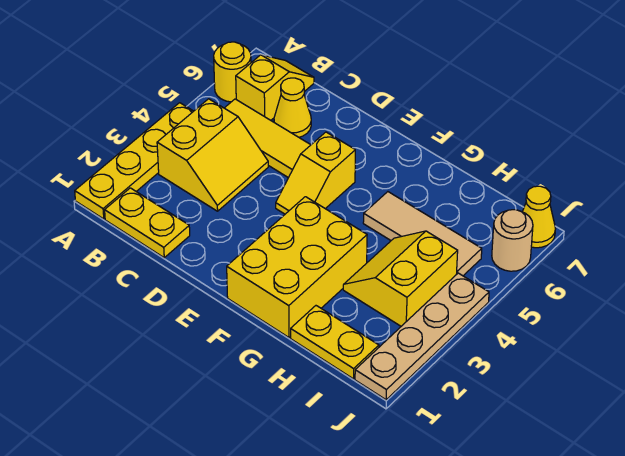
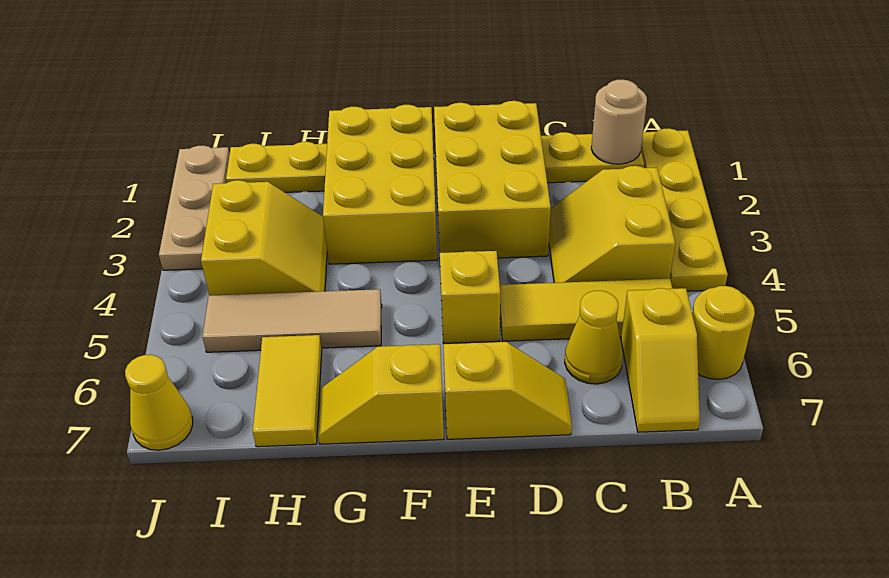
none -> yellow brick D1:E3 level 1
none -> yellow slope D7:E7 level 1 top E
none -> yellow slope F7:G7 level 1 top F
none -> yellow tile H6:H7 level 1
tan plate J1:J4 level 1 -> tan plate J1:J3 level 1
tan round brick J6 level 1 -> tan round brick B1 level 2

